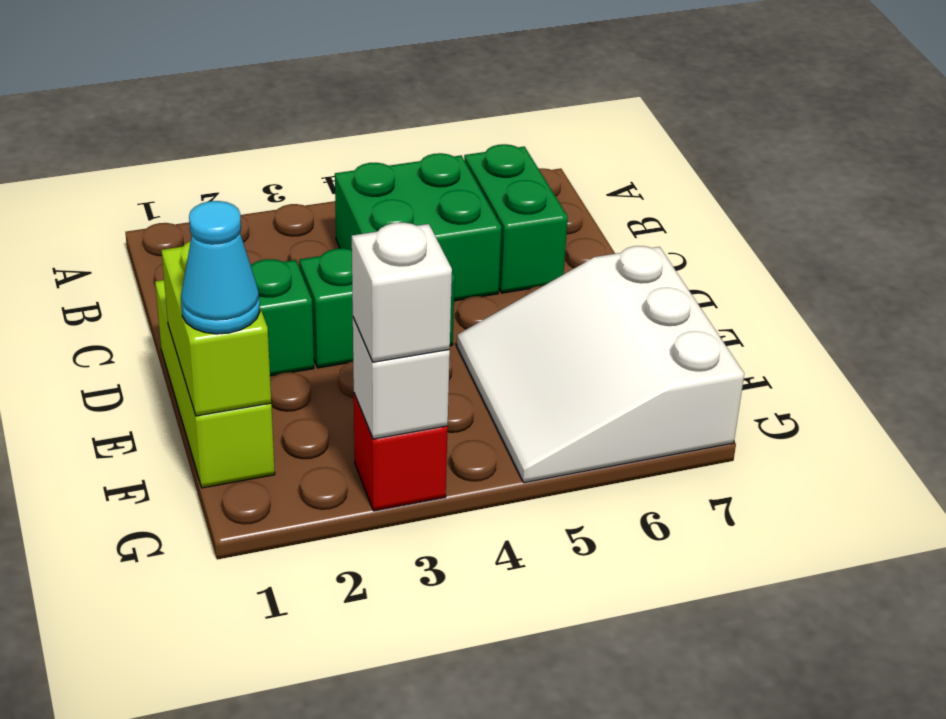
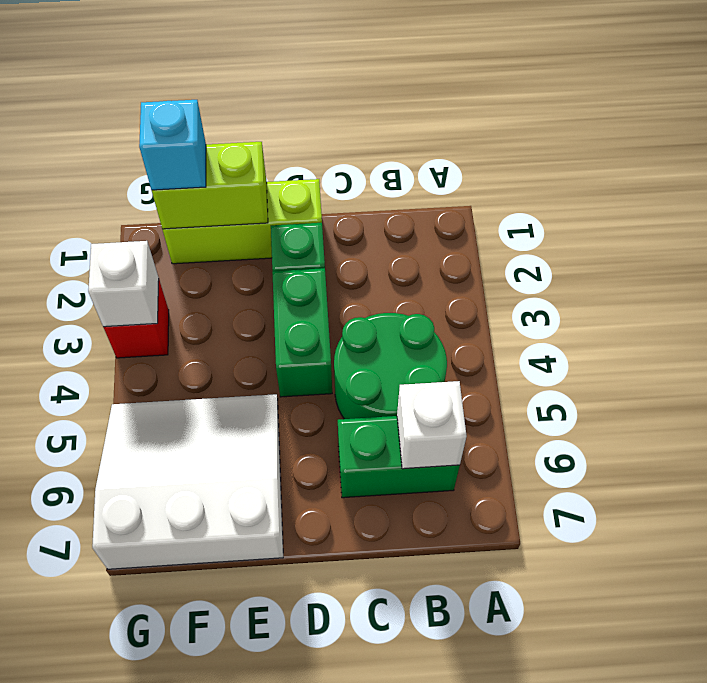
green brick B4:C5 level 1 -> green round brick B4:C5 level 1
cyan cone F1 level 3 -> cyan brick F1 level 3
white brick G3 level 3 -> white brick B6 level 2

